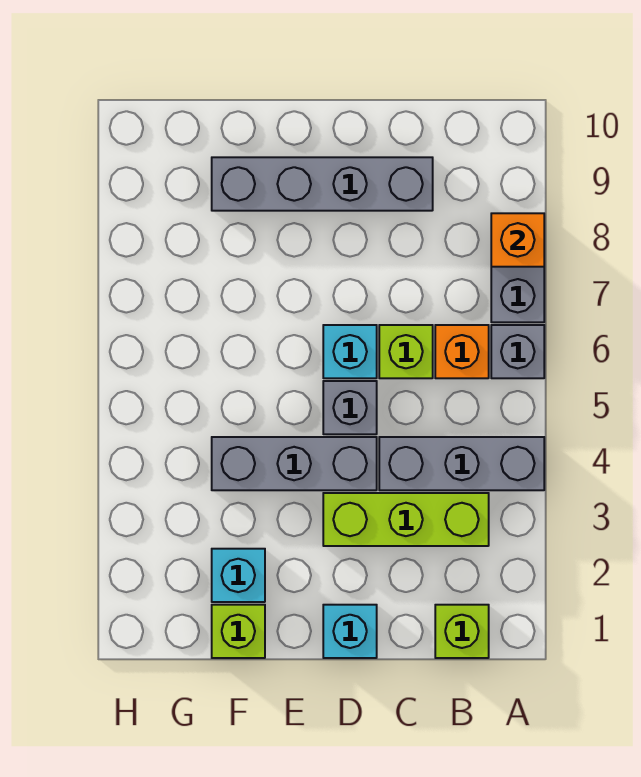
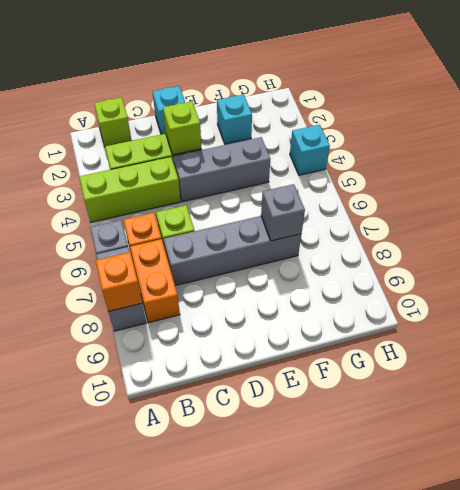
grey brick A4:C4 level 1 -> lime brick A4:C4 level 1
none -> orange brick B7:B8 level 1
grey brick C9:F9 level 1 -> grey brick C7:F7 level 1
grey brick D5 level 1 -> grey brick F7 level 2
cyan brick D6 level 1 -> cyan brick H4 level 1
lime brick F1 level 1 -> lime brick D3 level 2

